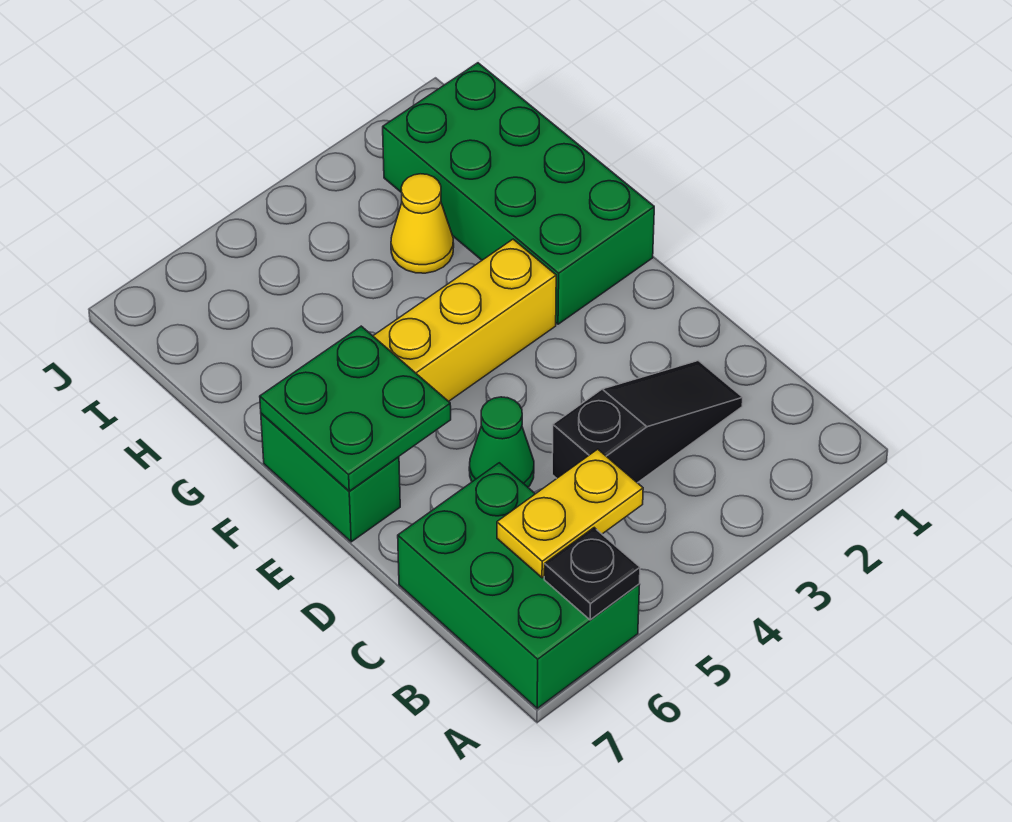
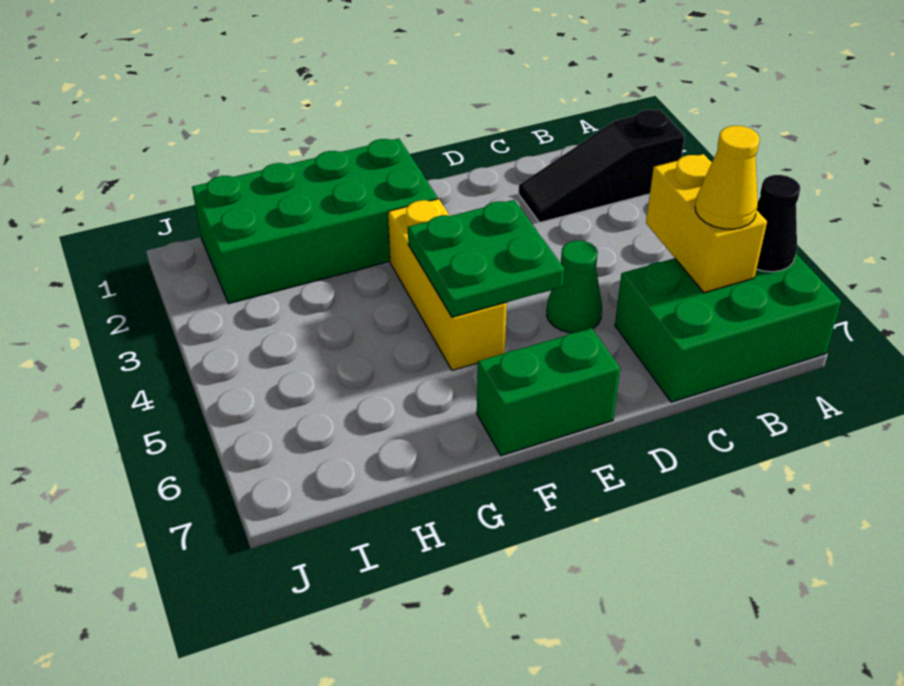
black plate A6 level 2 -> black cone A6 level 2
yellow plate B5:B6 level 2 -> yellow brick B5:B6 level 2
black slope C2:C4 level 1 top 4 -> black slope A2:C2 level 1 top A
green plate E6:F7 level 2 -> green plate E4:F5 level 2
yellow cone H3 level 1 -> yellow cone B6 level 3

